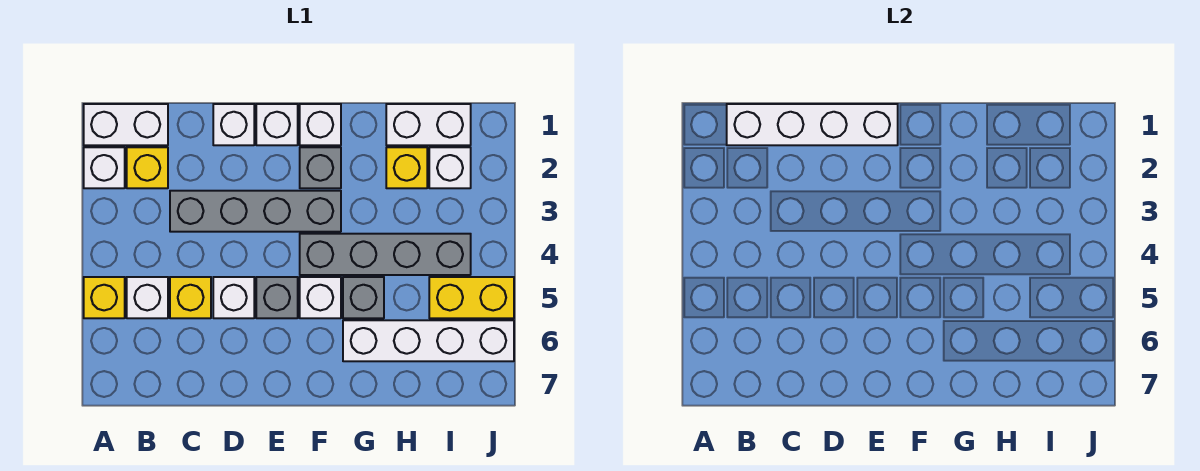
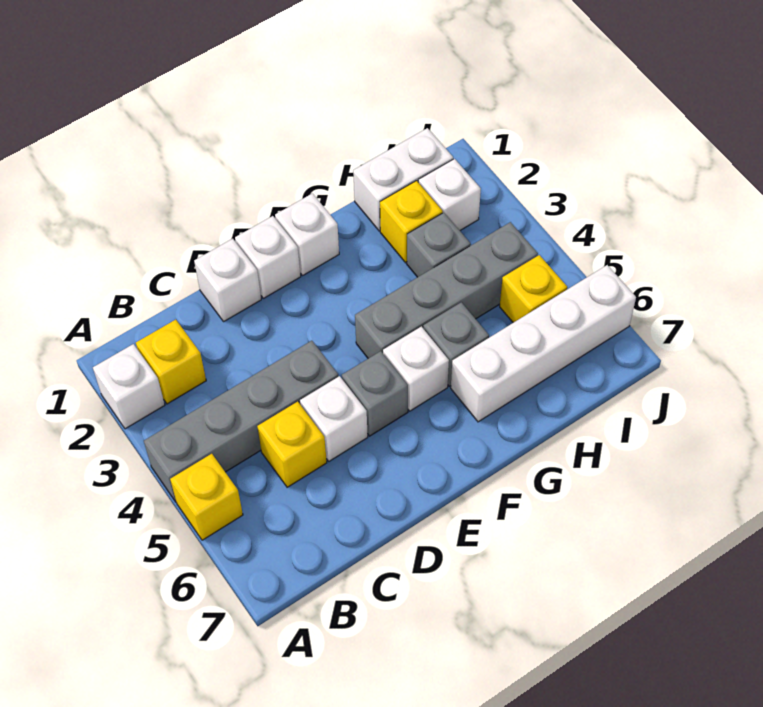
white brick A1:B1 level 1 -> none
white brick B1:E1 level 2 -> none
white brick B5 level 1 -> none
grey brick C3:F3 level 1 -> grey brick A4:D4 level 1
grey brick F2 level 1 -> grey brick H3 level 1
yellow brick I5:J5 level 1 -> yellow brick I5 level 1

